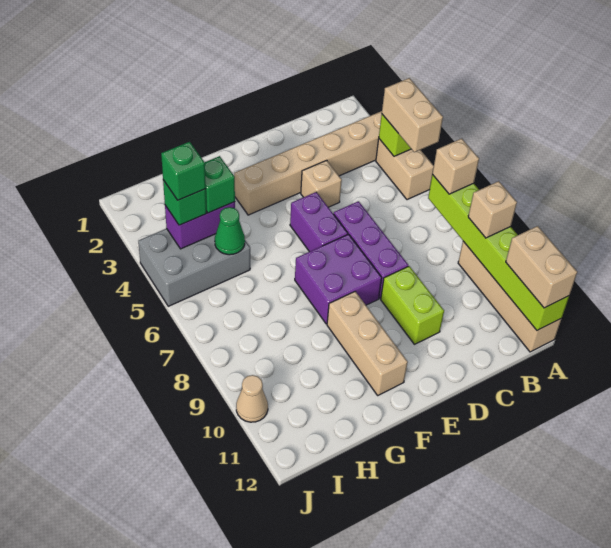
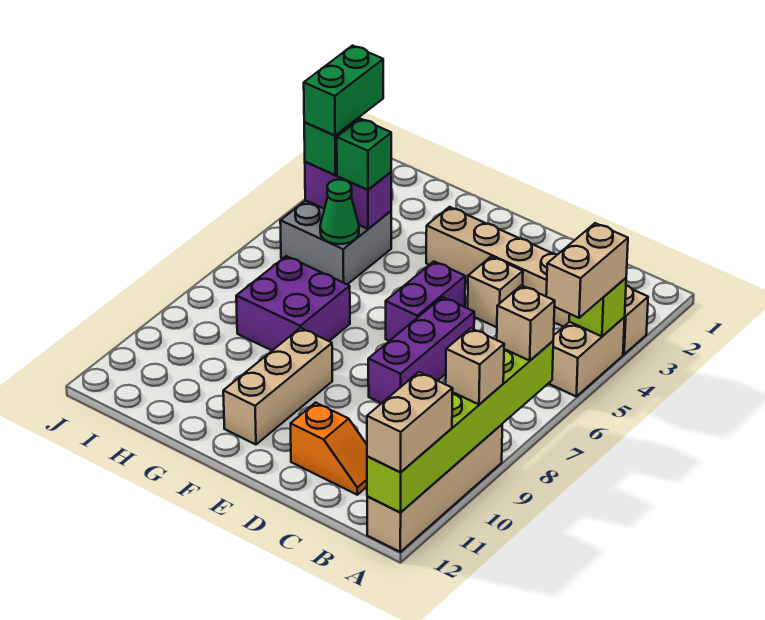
none -> orange slope C11:D11 level 1 top D
lime brick D9:D10 level 1 -> none
purple brick E7:F8 level 1 -> purple brick G7:H8 level 1
grey brick H4:J5 level 1 -> grey brick H4:I5 level 1
green brick I4 level 4 -> green brick I3:I4 level 4
tan cone J10 level 1 -> none

